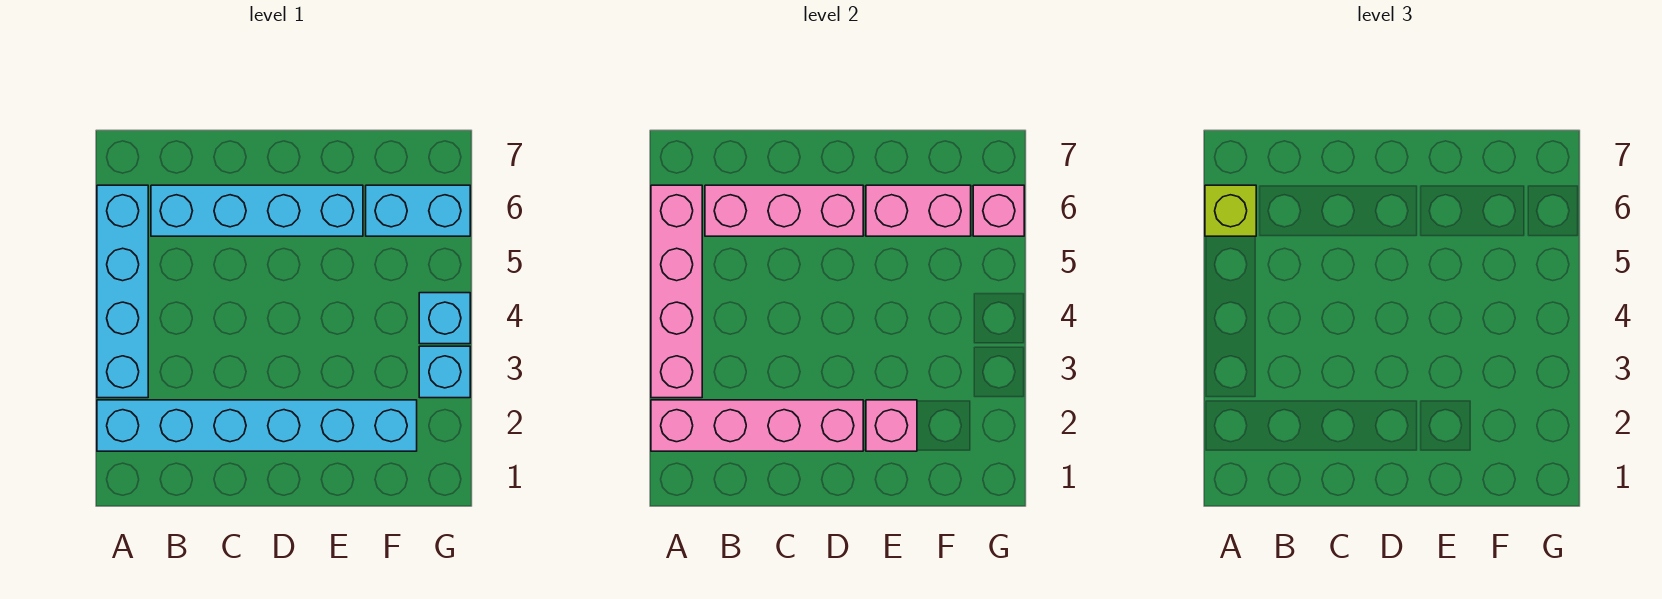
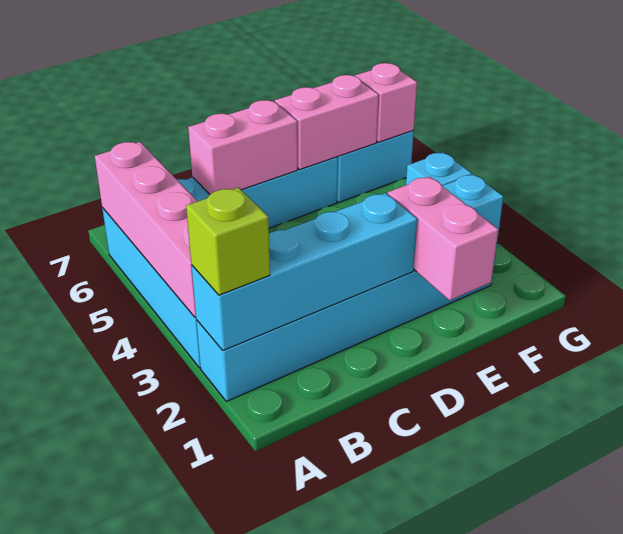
pink brick A2:D2 level 2 -> cyan brick A2:D2 level 2
lime brick A6 level 3 -> lime brick A2 level 3
pink brick B6:D6 level 2 -> pink brick C6:D6 level 2
pink brick E2 level 2 -> pink brick E1:E2 level 2

